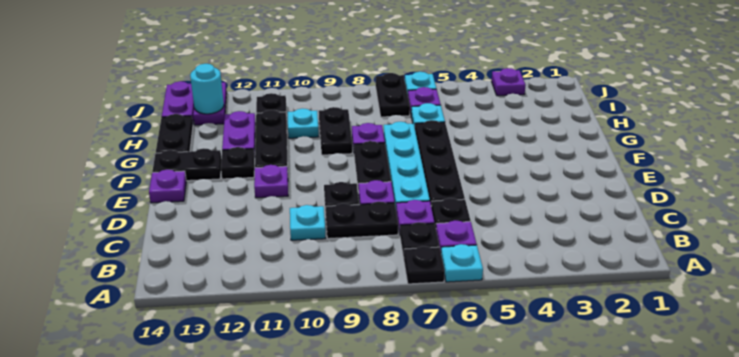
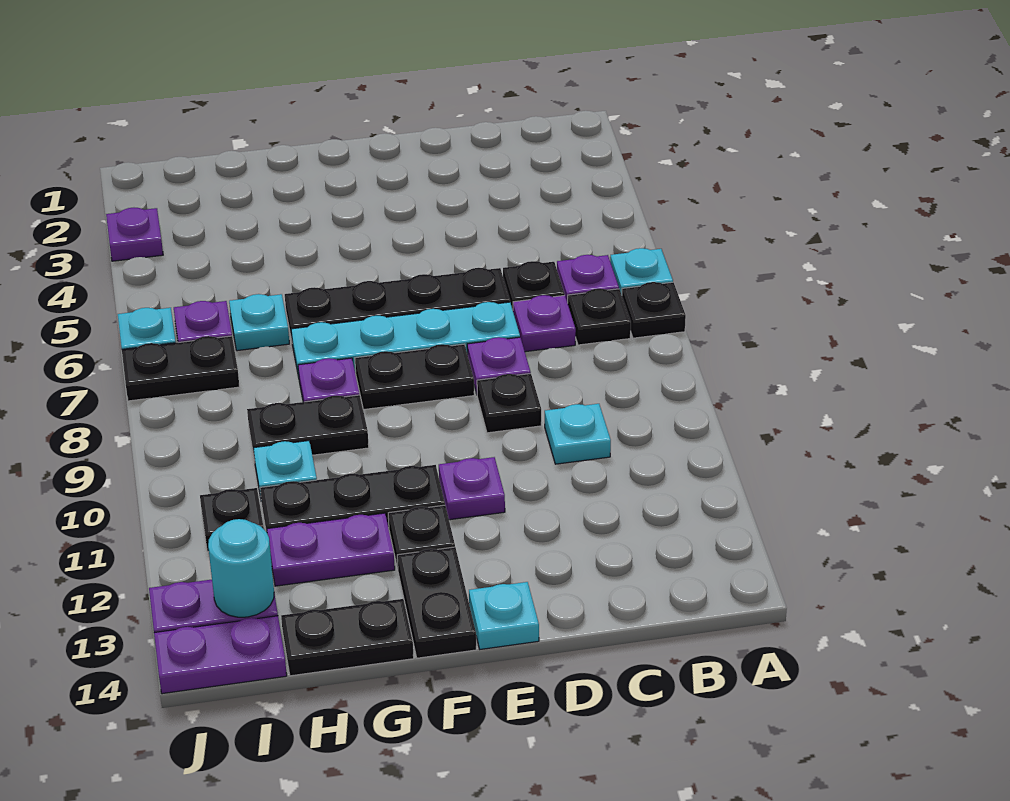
black plate C8:C9 level 1 -> none
purple plate E14 level 1 -> cyan plate E14 level 1

